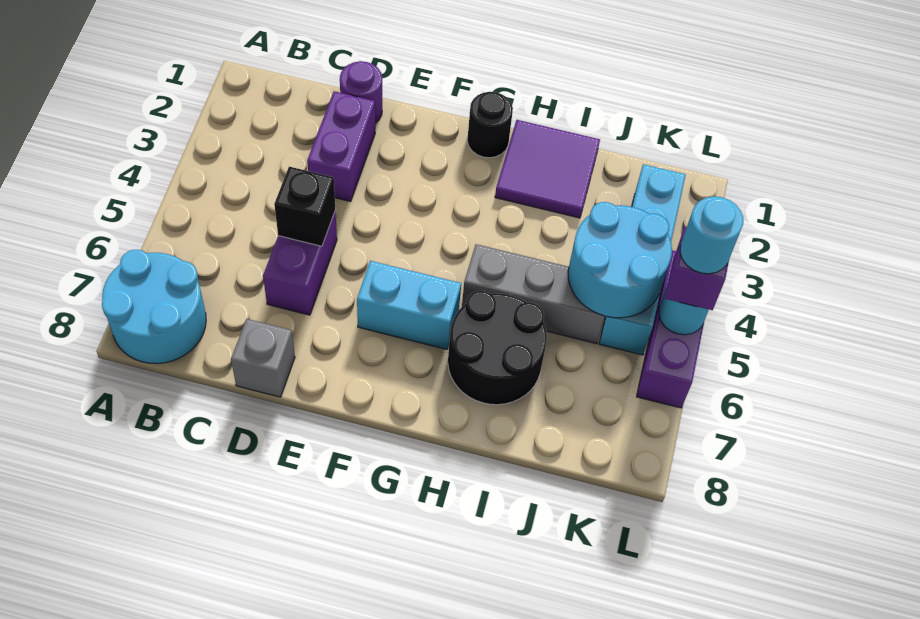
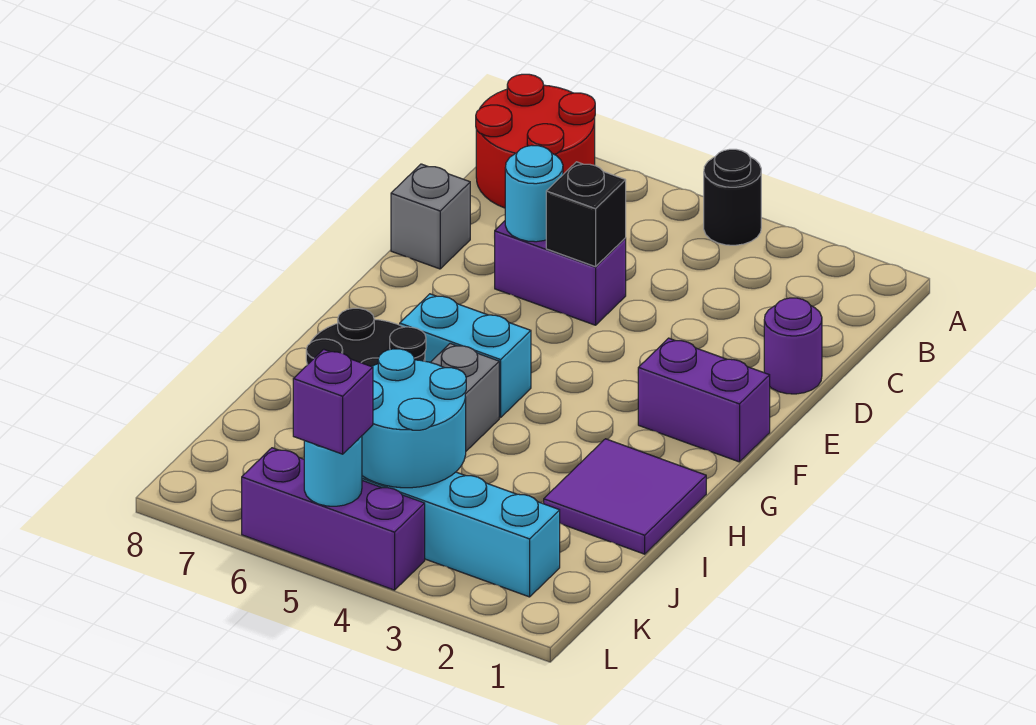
cyan round brick A7:B8 level 1 -> red round brick A7:B8 level 1
purple brick D2:D3 level 1 -> purple brick F1:F2 level 1
cyan brick F6:G6 level 1 -> cyan brick G5:G6 level 1
black round brick G1 level 1 -> black round brick A4 level 1
cyan round brick L5 level 4 -> cyan round brick D6 level 2

